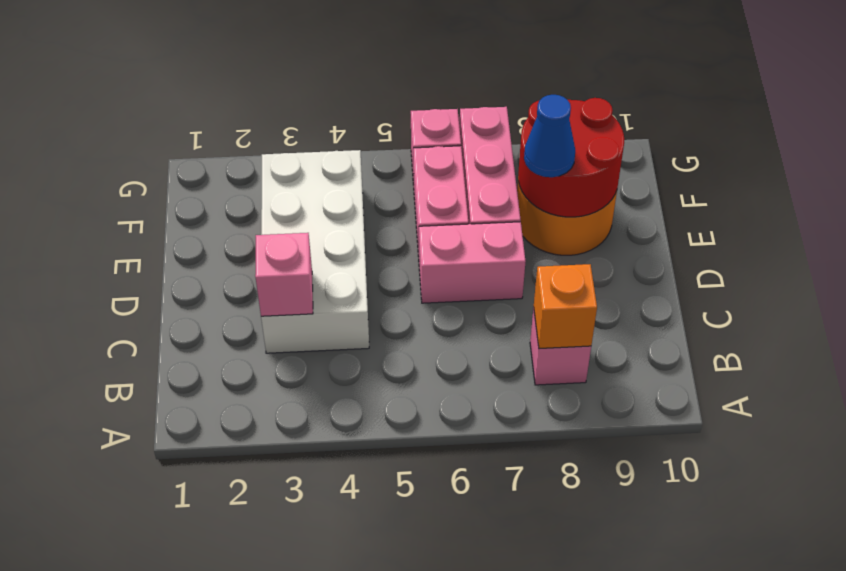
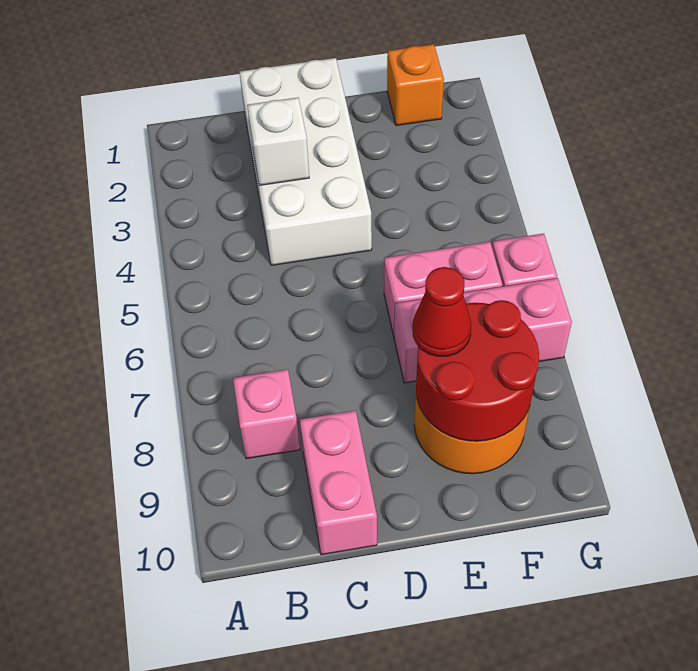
orange brick B8 level 2 -> orange brick F1 level 1
white brick C3:F4 level 1 -> white brick C1:D4 level 1
pink brick C3 level 2 -> white brick C3 level 2
pink brick D6:D7 level 1 -> pink brick C9:C10 level 1
blue cone E8 level 3 -> red cone E8 level 3

